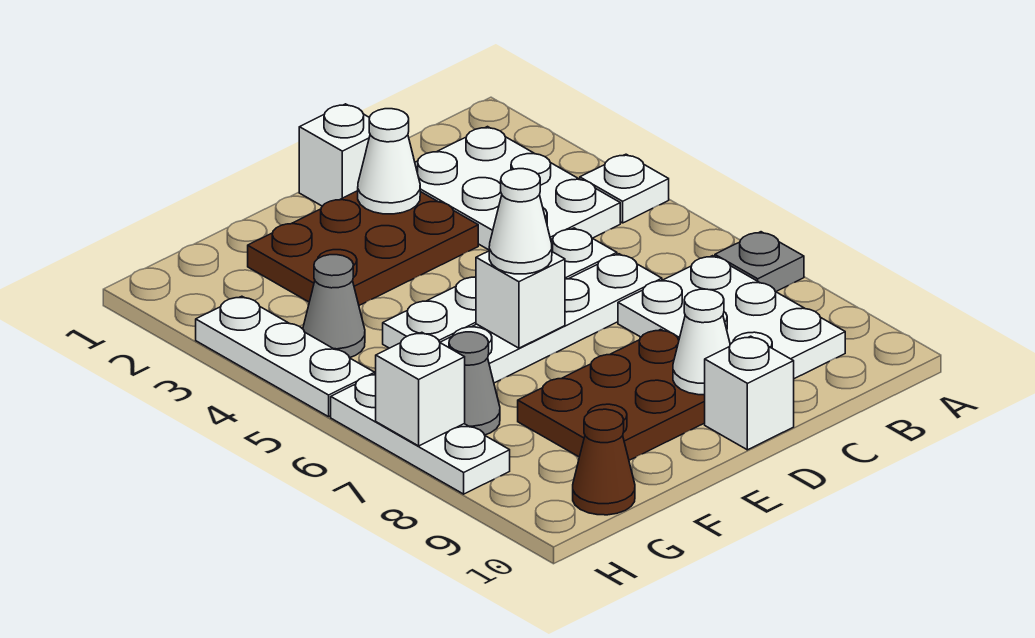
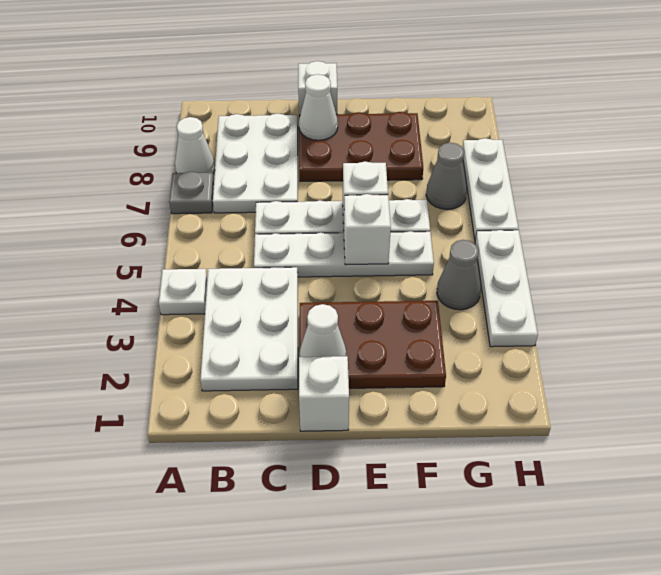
white cone E6 level 3 -> white cone A8 level 1
brown cone G10 level 1 -> none
white brick H7 level 2 -> white brick E5 level 2

